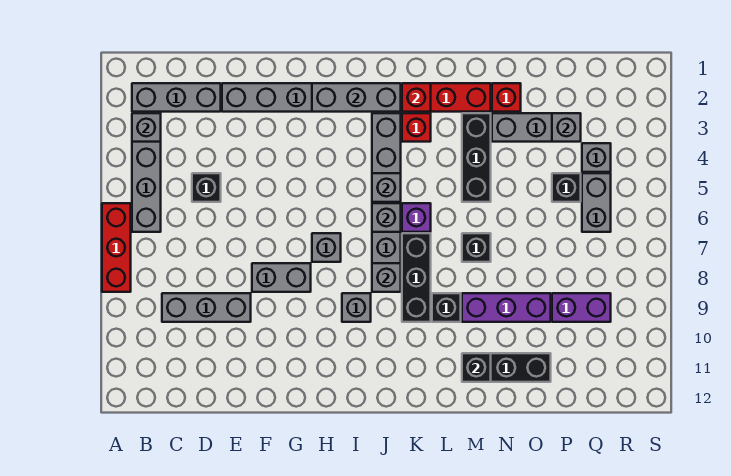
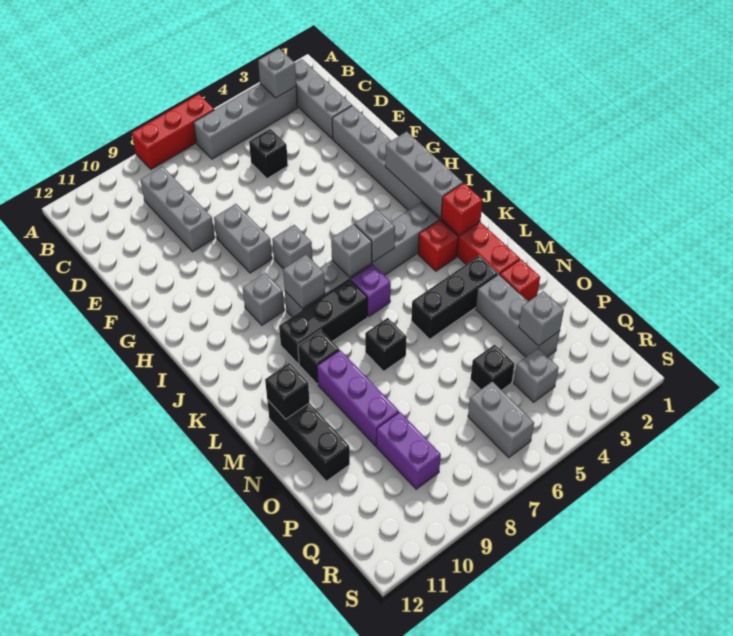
grey brick Q5:Q6 level 1 -> grey brick Q6:R6 level 1

